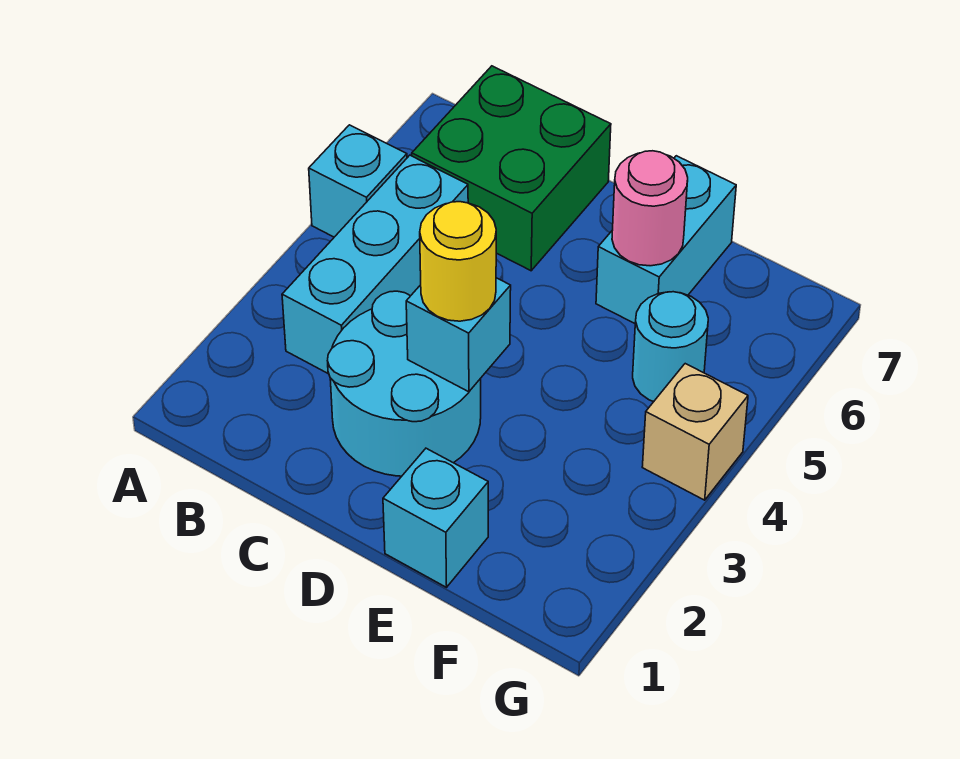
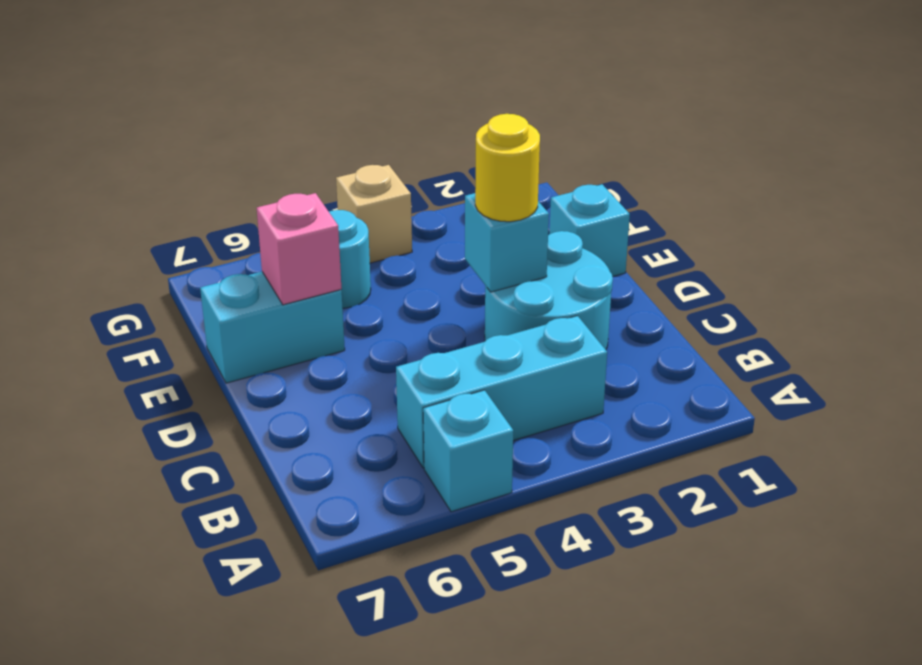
green brick B6:C7 level 1 -> none
pink round brick E6 level 2 -> pink brick E6 level 2

